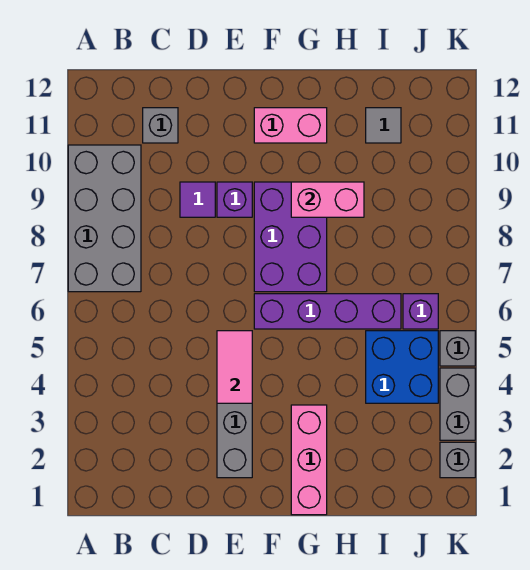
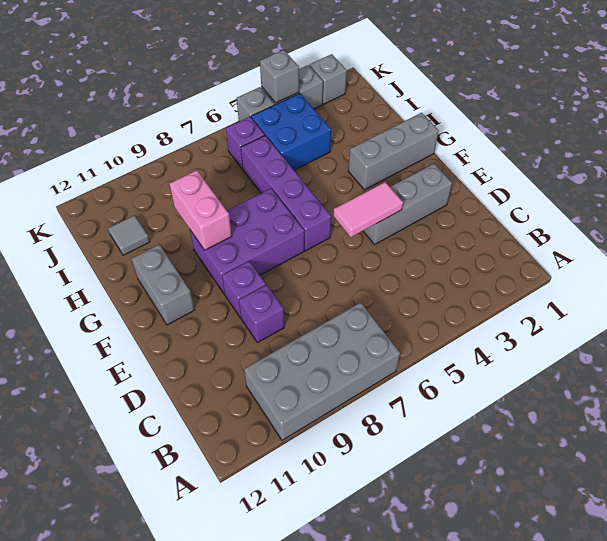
grey brick C11 level 1 -> grey brick K4 level 2
purple tile D9 level 1 -> purple brick D9 level 1
pink brick F11:G11 level 1 -> grey brick F11:G11 level 1
pink brick G1:G3 level 1 -> grey brick G1:G3 level 1

